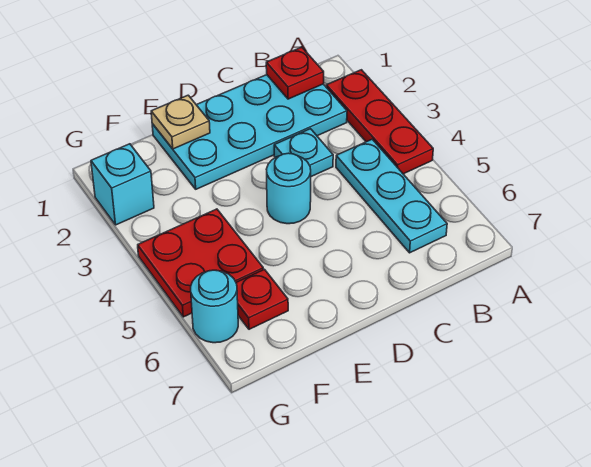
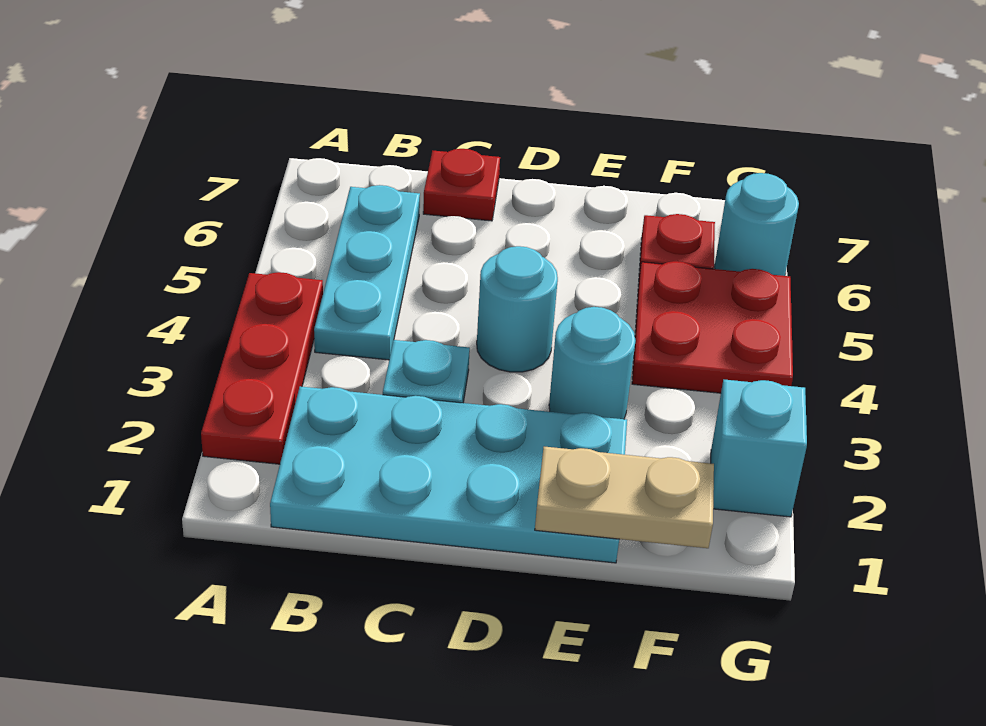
red plate B1 level 2 -> red plate C7 level 1
tan plate E1 level 2 -> tan plate E1:F1 level 2
none -> cyan round brick E3 level 1

